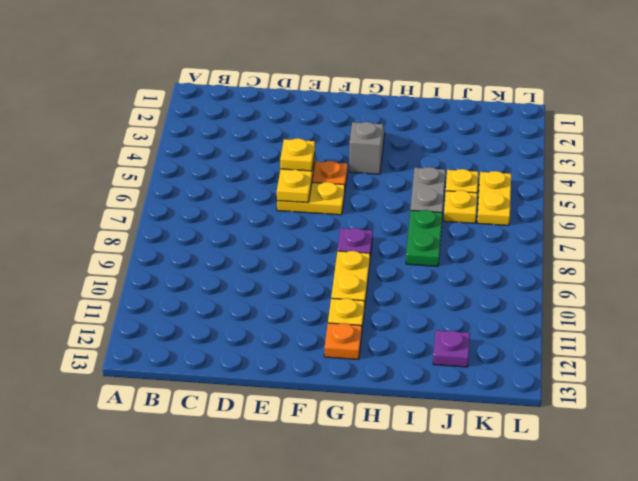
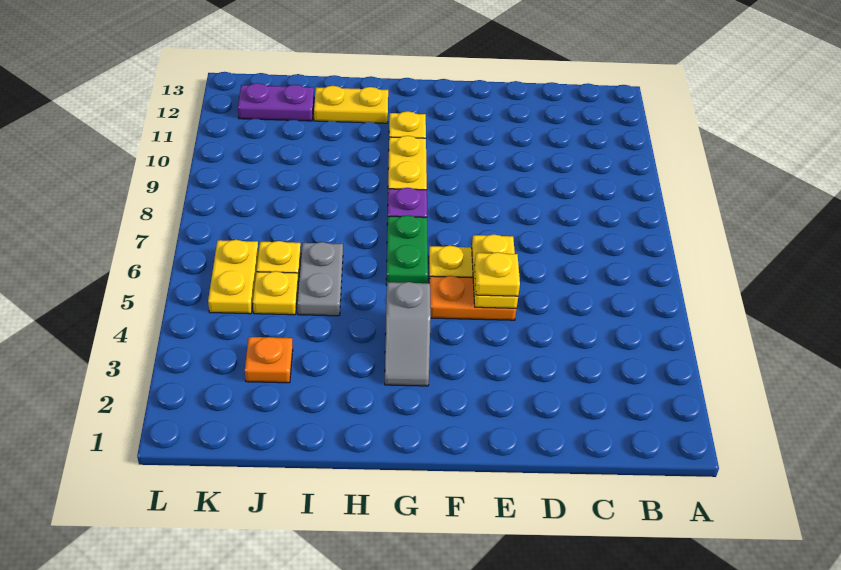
orange plate G12 level 1 -> orange plate J3 level 1
none -> yellow plate H12:I12 level 1
green plate I7:I8 level 1 -> green plate G6:G7 level 1
purple plate J12 level 1 -> purple plate J12:K12 level 1

